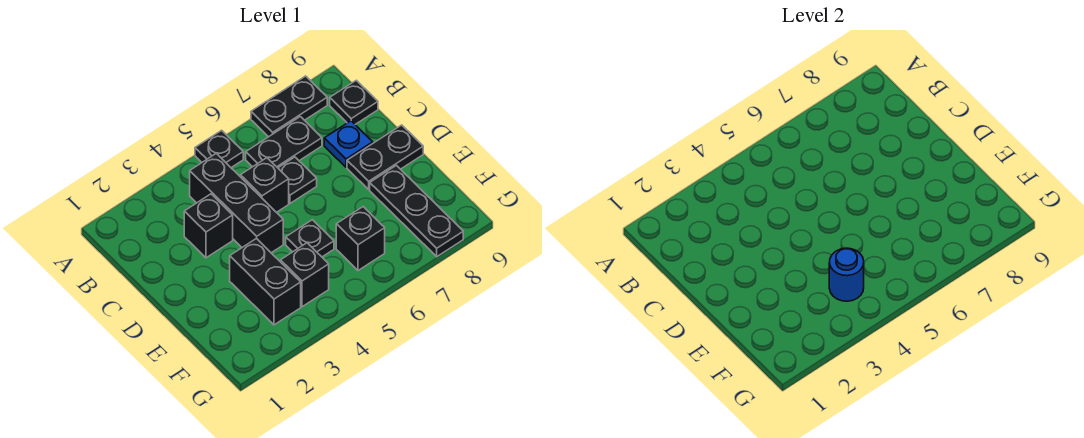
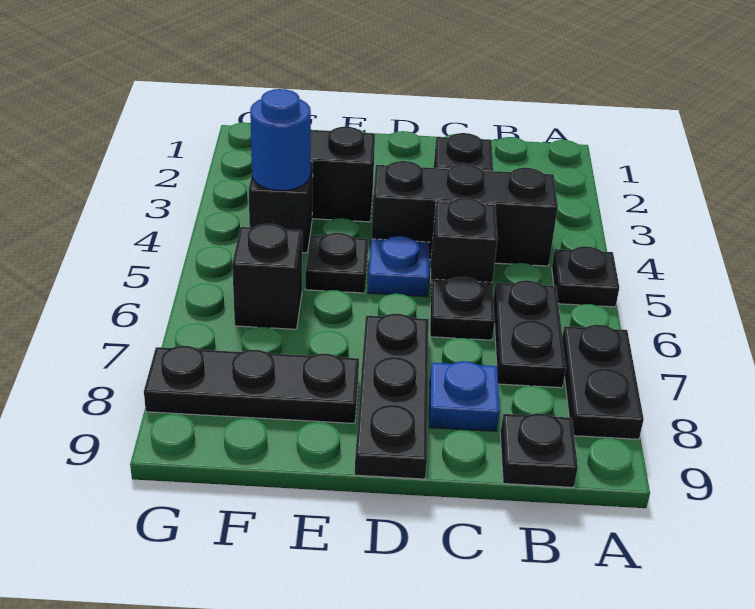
none -> blue plate D5 level 1
black plate D8:D9 level 1 -> black plate D7:D9 level 1

